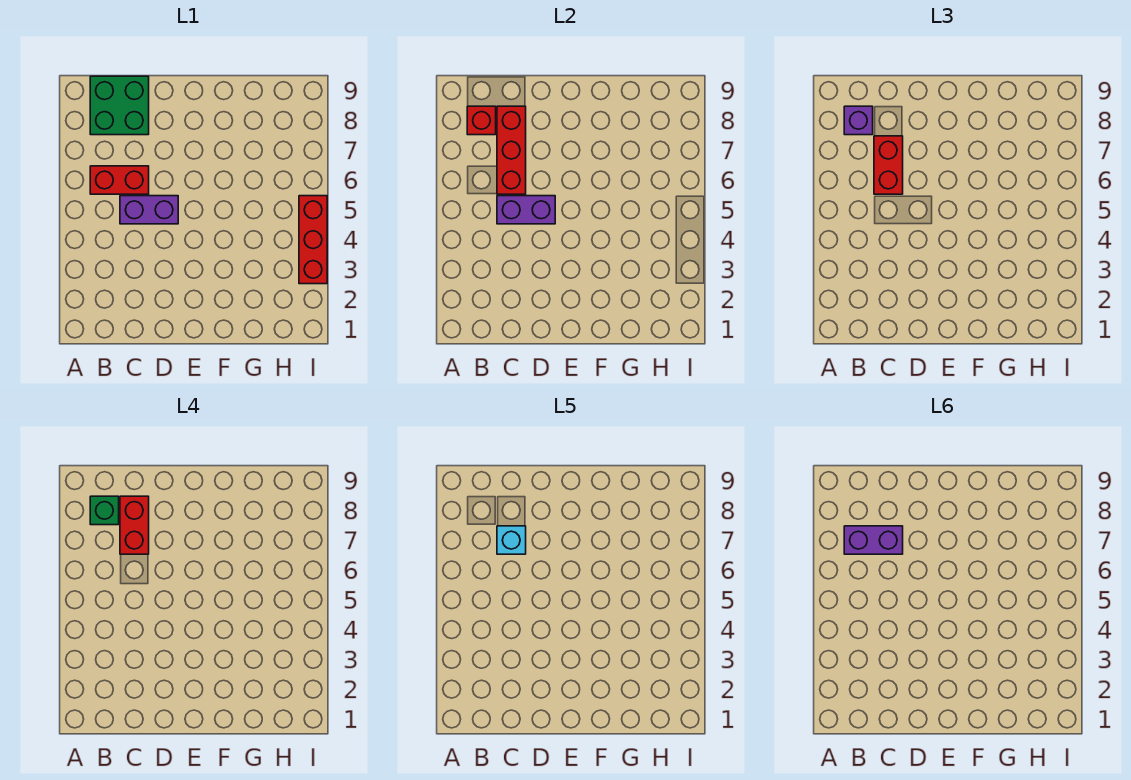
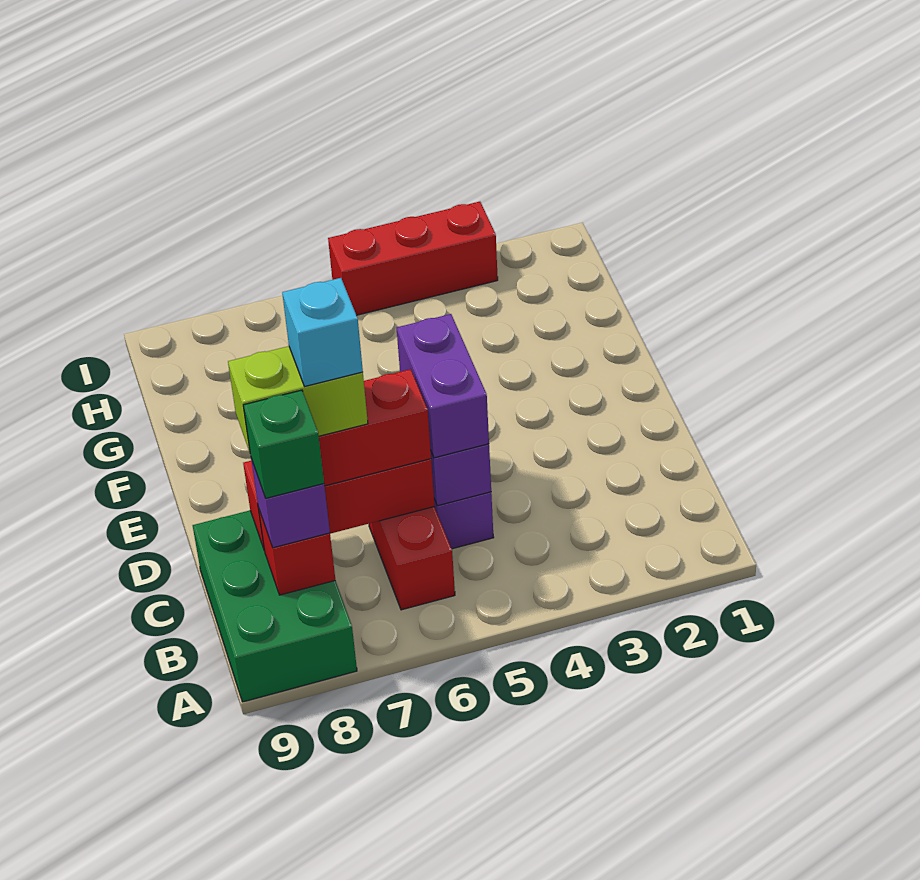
purple brick B7:C7 level 6 -> purple brick C5:D5 level 3
green brick B8:C9 level 1 -> green brick A8:C9 level 1
red brick C7:C8 level 4 -> lime brick C7:C8 level 4

